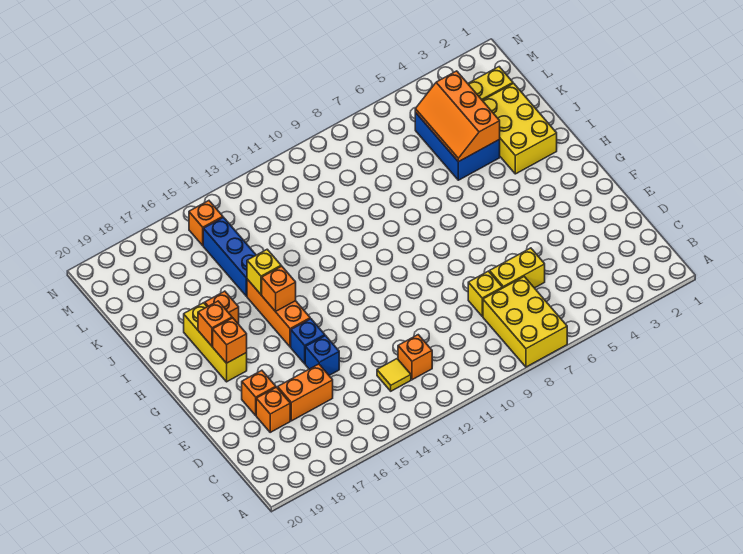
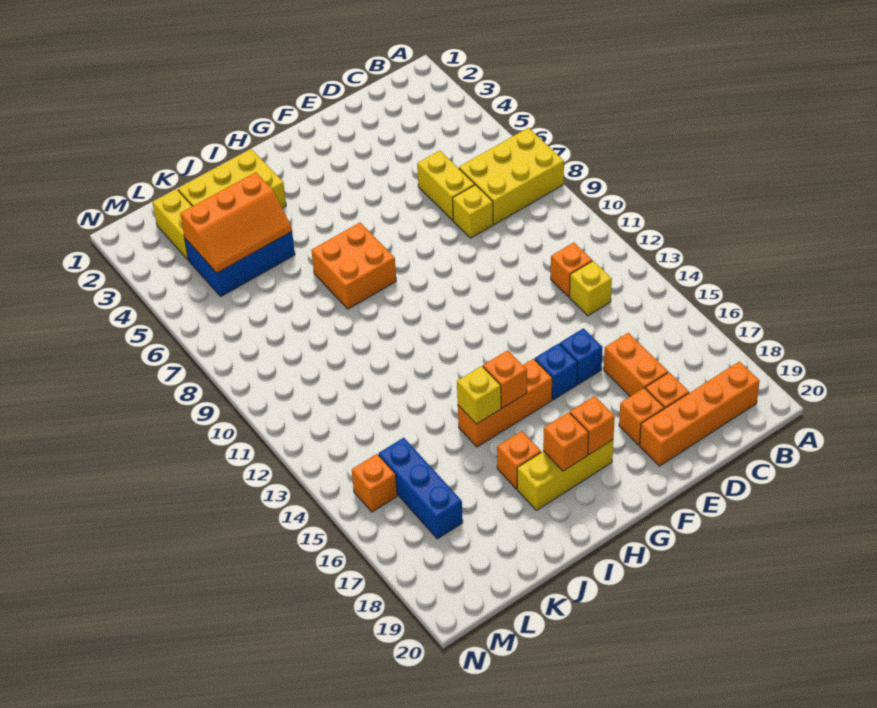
none -> orange brick B19:E19 level 1
yellow tile C13 level 1 -> yellow brick C13 level 1
none -> orange brick H7:I8 level 1
blue brick J15:L15 level 1 -> blue brick L15:L17 level 1

